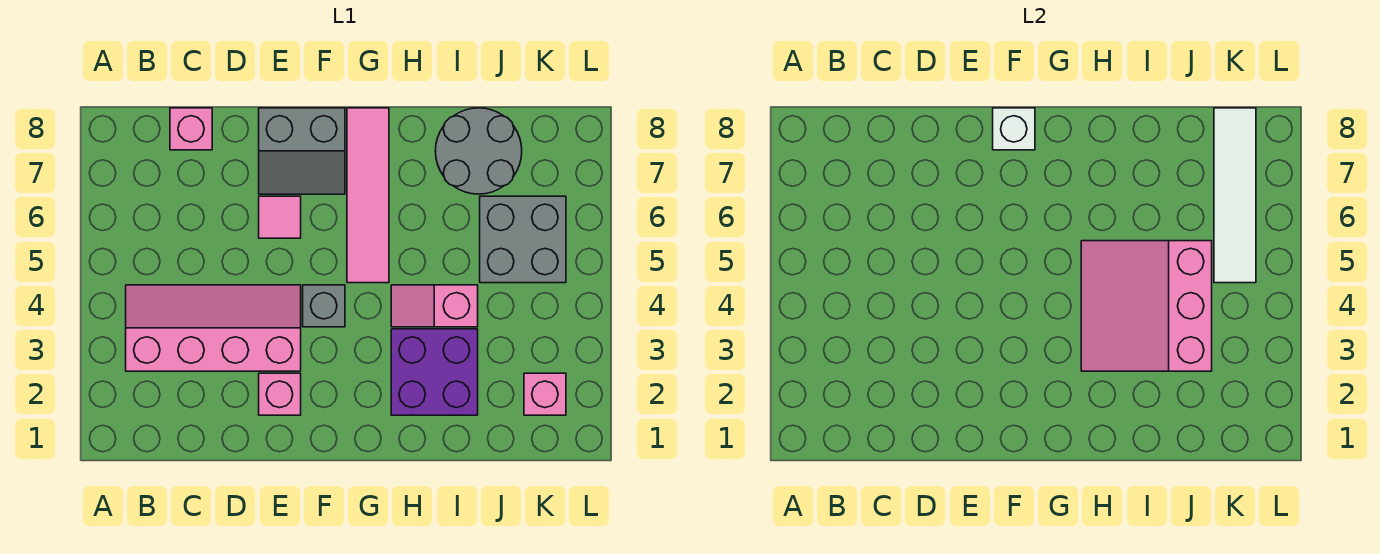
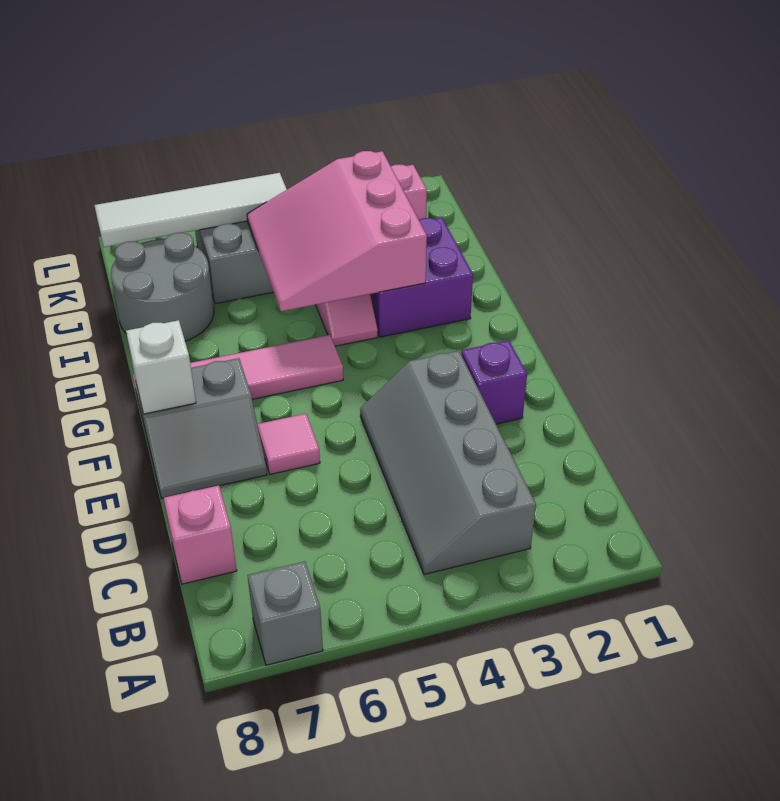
pink slope B3:E4 level 1 top 3 -> grey slope B3:E4 level 1 top 3
pink brick E2 level 1 -> purple brick E2 level 1
grey slope E7:F8 level 1 top 8 -> grey slope E7:F8 level 1 top F
grey brick F4 level 1 -> grey brick A7 level 1
pink slope H3:J5 level 2 top J -> pink slope H3:J5 level 2 top 3

